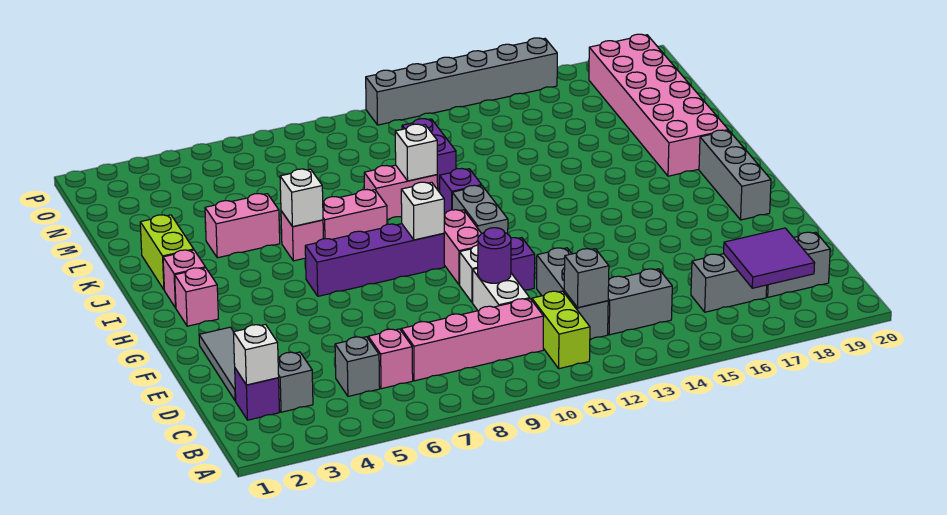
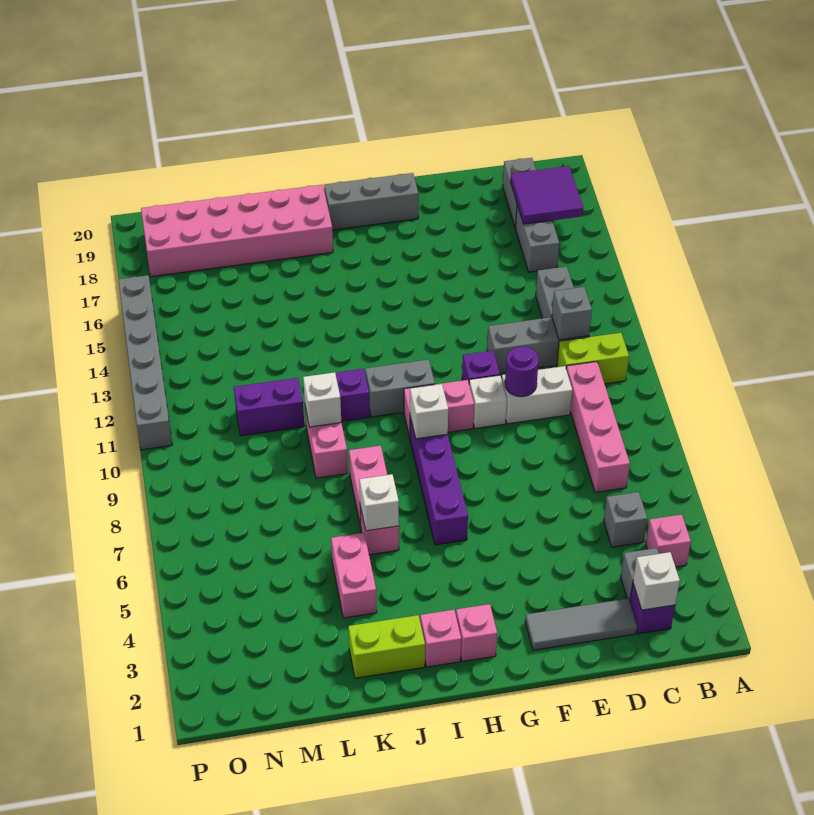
pink brick C6 level 1 -> pink brick B4 level 1

